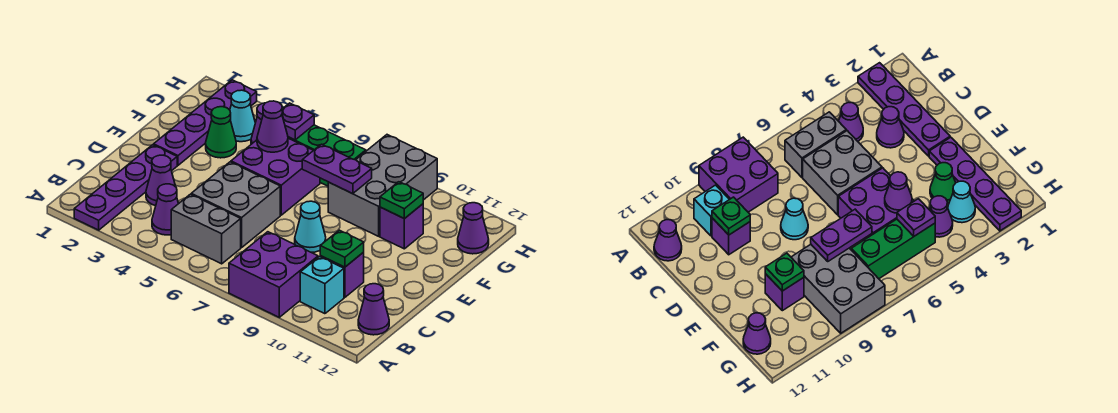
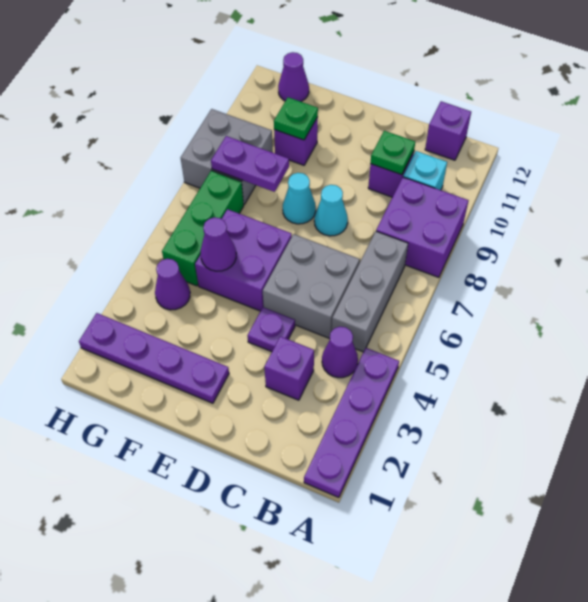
purple plate A2:D2 level 1 -> purple plate A1:A4 level 1
grey brick B5:B6 level 1 -> grey brick B5:B7 level 1
purple cone B12 level 1 -> purple brick B12 level 1
purple cone C3 level 1 -> purple brick C3 level 1
green cone F3 level 1 -> none
purple plate F7:F8 level 2 -> purple plate F8:G8 level 2
grey brick F8:H9 level 1 -> grey brick G8:H9 level 1
cyan cone G3 level 1 -> cyan cone E8 level 1
purple plate G5 level 2 -> purple plate D4 level 1

